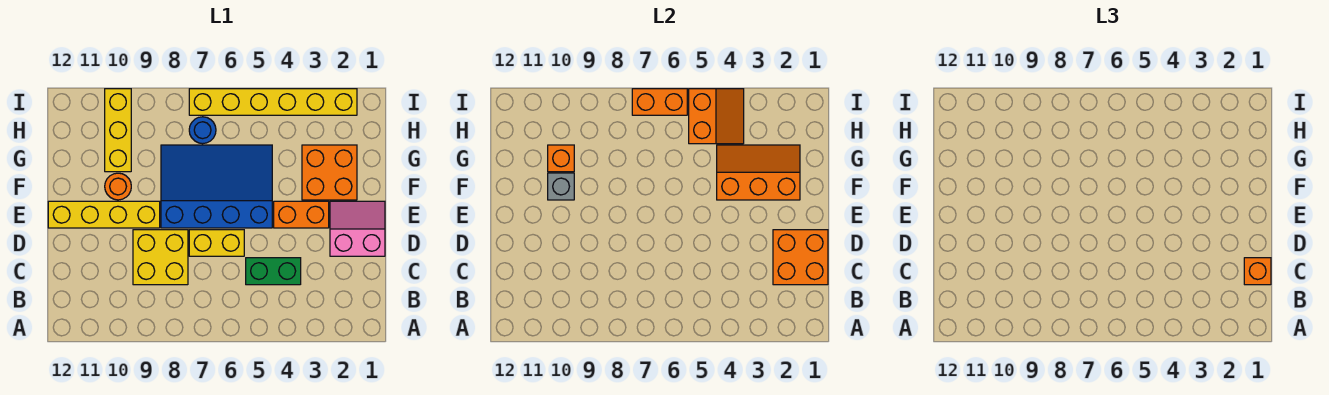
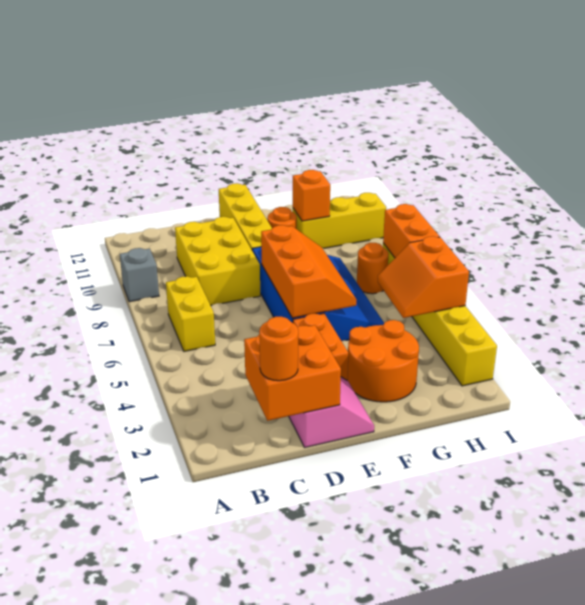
orange brick C1 level 3 -> orange round brick C1 level 3
green brick C4:C5 level 1 -> none
yellow brick C8:D9 level 1 -> yellow brick C8:D10 level 1
yellow brick D6:D7 level 1 -> yellow brick B6:B7 level 1
orange brick F2:G3 level 1 -> orange round brick F2:G3 level 1
orange slope F2:G4 level 2 top F -> orange slope E5:F7 level 2 top E
grey brick F10 level 2 -> grey brick A9 level 1
orange slope H4:I5 level 2 top 5 -> orange slope H4:I5 level 2 top I
blue round brick H7 level 1 -> orange round brick H7 level 1

